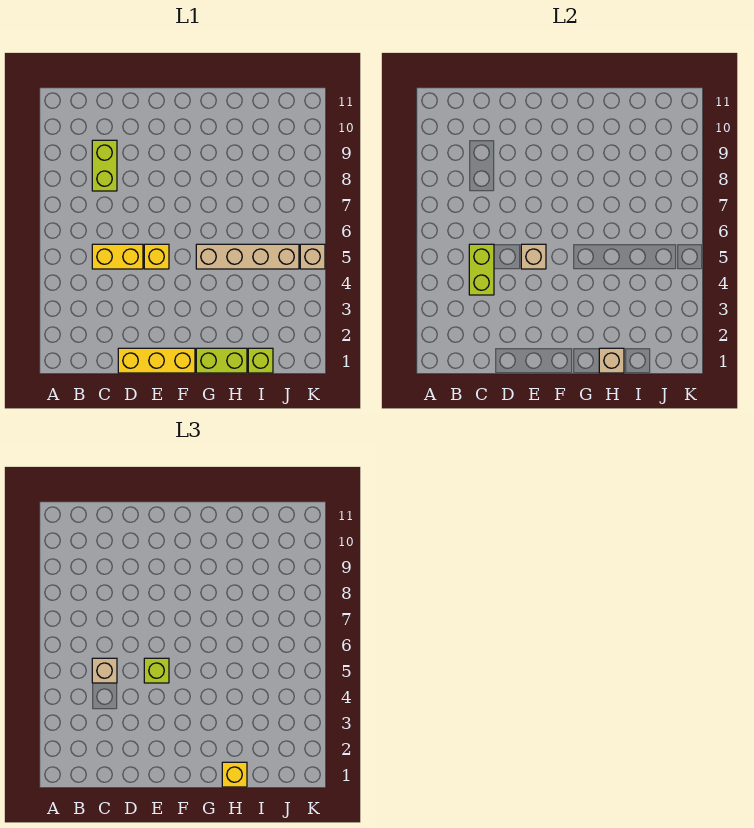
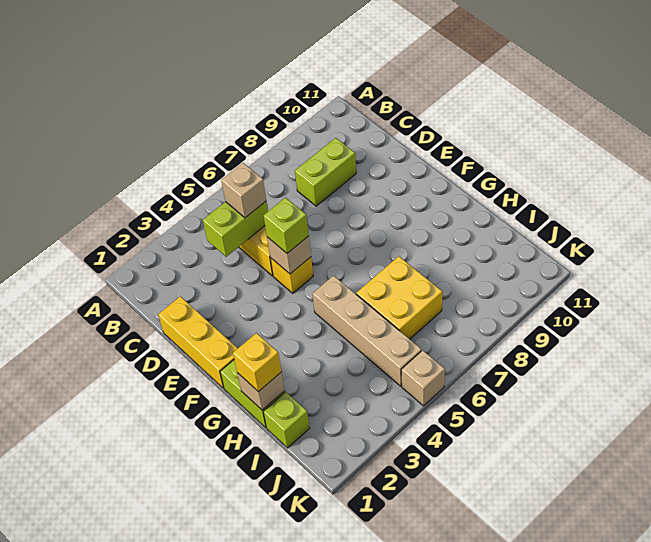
none -> yellow brick H6:I7 level 1

